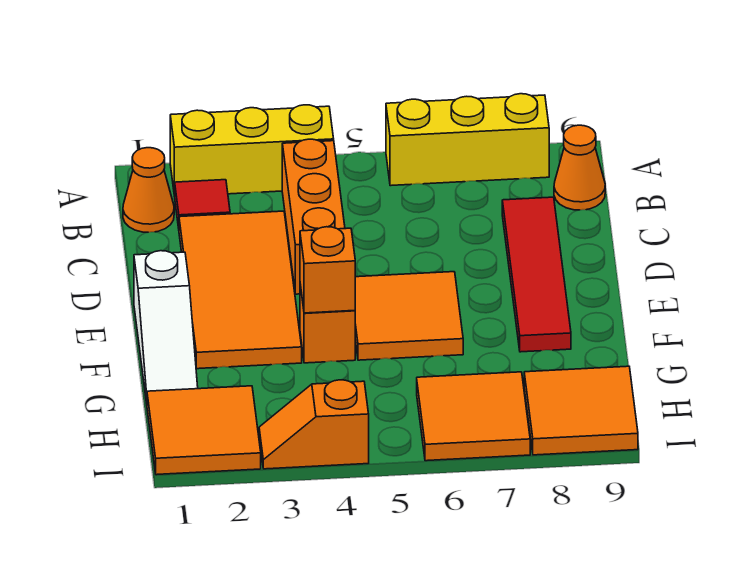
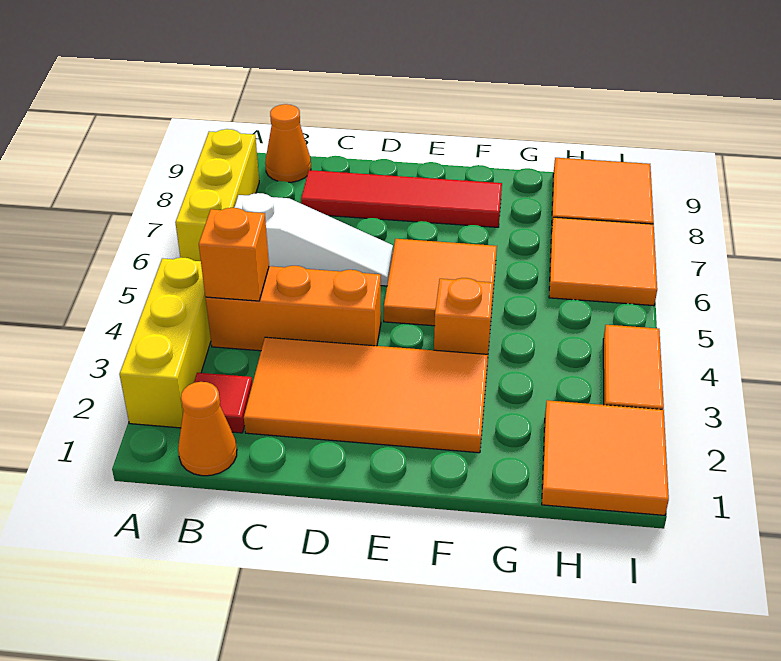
white slope E1:G1 level 1 top E -> white slope B6:D6 level 1 top B
orange brick F4 level 2 -> orange brick B4 level 2
orange slope I3:I4 level 1 top 4 -> orange tile I3:I4 level 1

